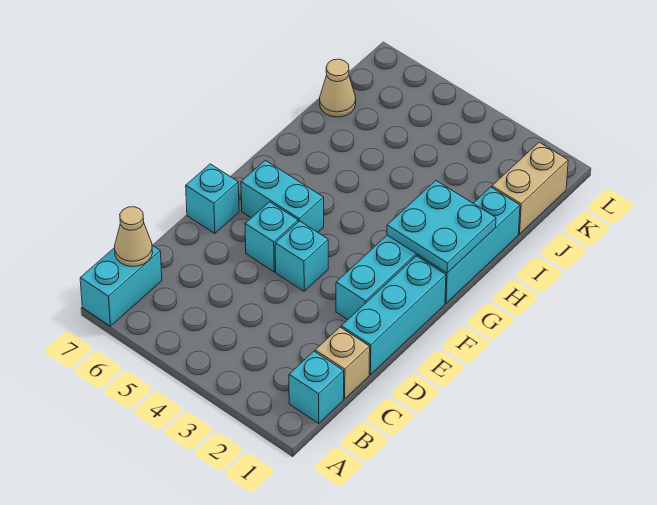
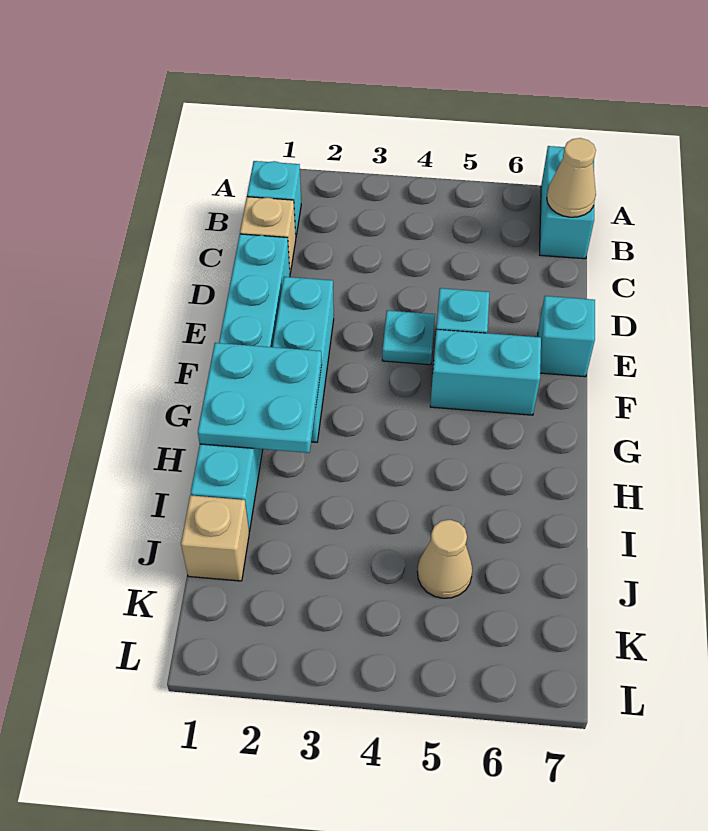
cyan brick E4 level 1 -> cyan plate E4 level 1
tan brick J1:K1 level 1 -> tan brick J1 level 1
tan cone J7 level 1 -> tan cone J5 level 1

